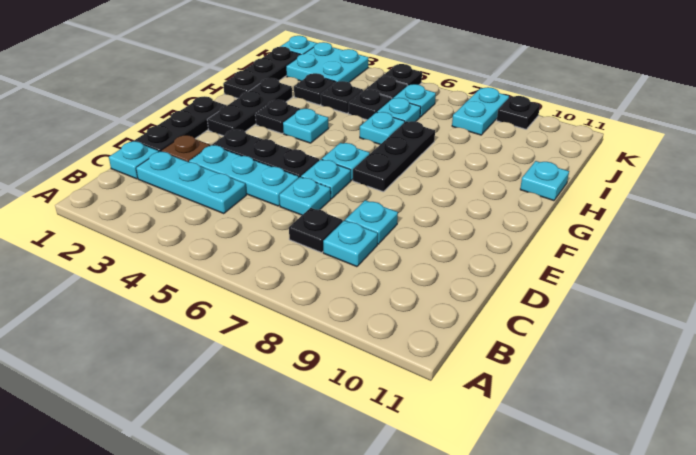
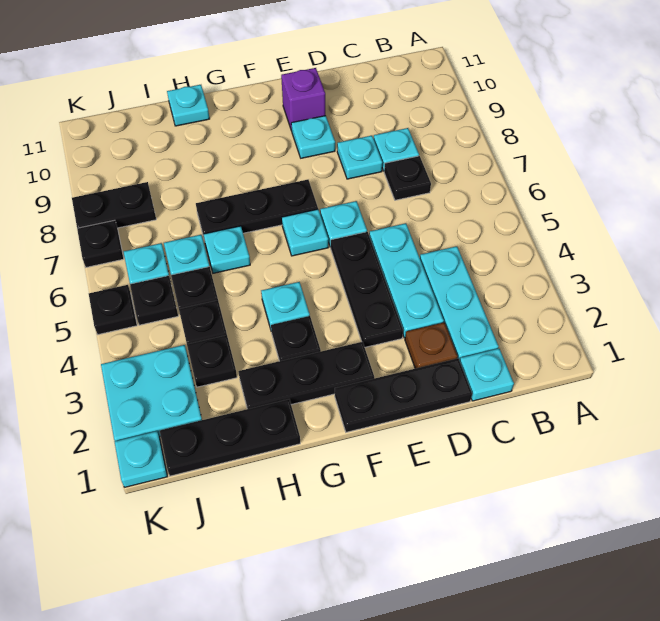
cyan plate D6 level 1 -> cyan plate E9 level 1
none -> purple brick E10 level 1
cyan plate J8:K8 level 1 -> black plate J8:K8 level 1
black plate K9 level 1 -> black plate K7 level 1

